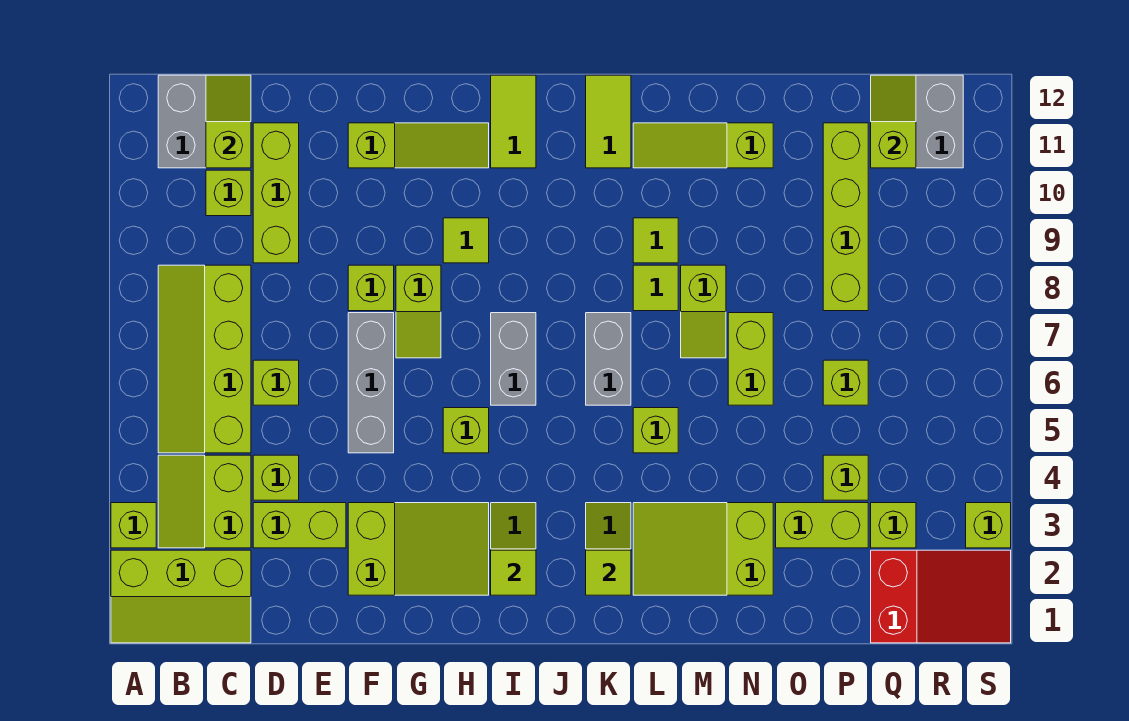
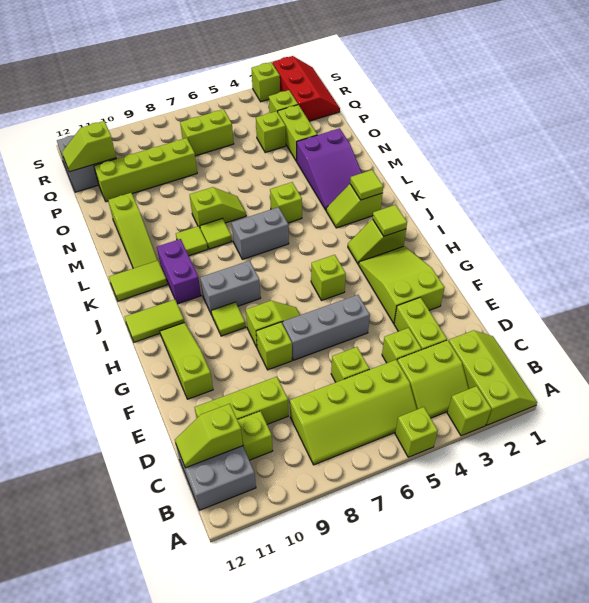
grey brick I6:I7 level 1 -> grey brick I8:I9 level 1
none -> purple brick J10:K10 level 1
lime slope L2:N3 level 1 top N -> purple slope L2:N3 level 1 top N
lime brick N6:N7 level 1 -> lime brick Q6:Q7 level 1
lime brick P6 level 1 -> lime brick A5 level 1
red slope Q1:S2 level 1 top Q -> red slope Q1:S2 level 1 top 2

